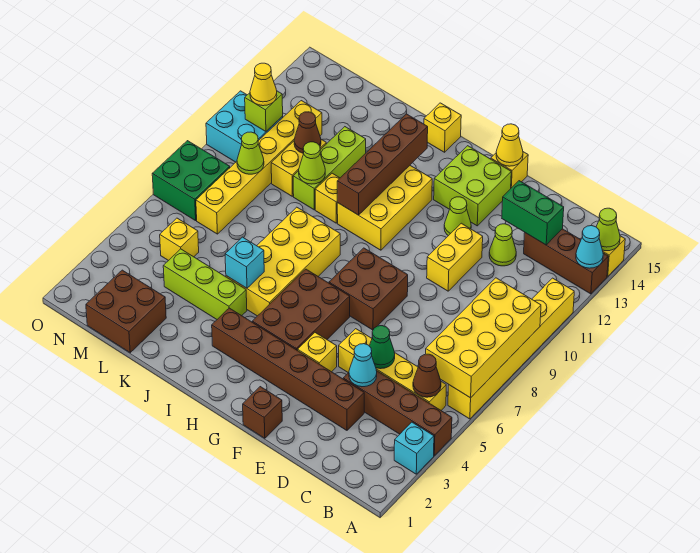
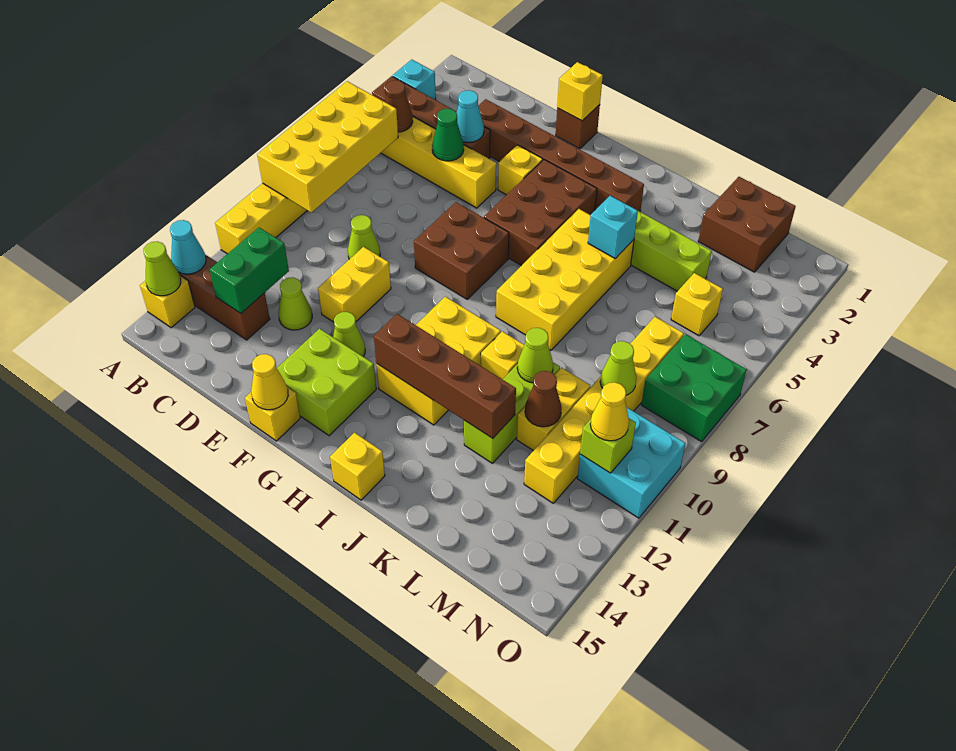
green brick C13:D13 level 2 -> green brick C12:C13 level 2
none -> lime cone D9 level 1
none -> yellow brick F1 level 2
brown brick I10:I13 level 2 -> brown brick H12:K12 level 2

